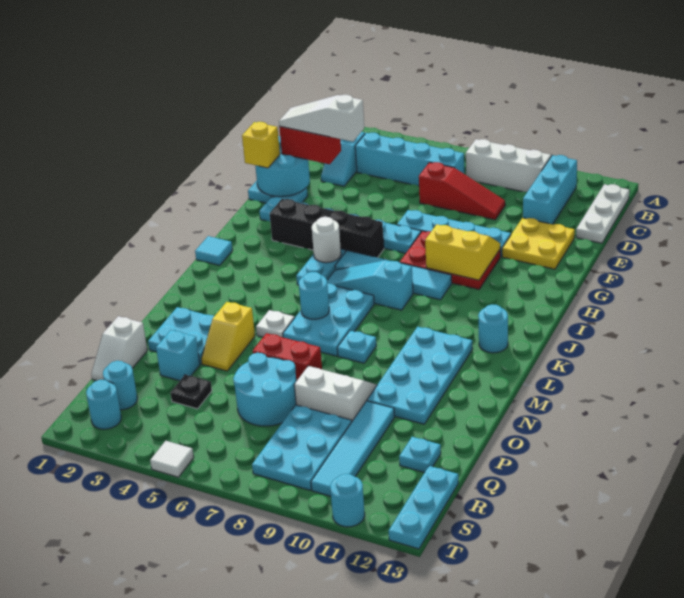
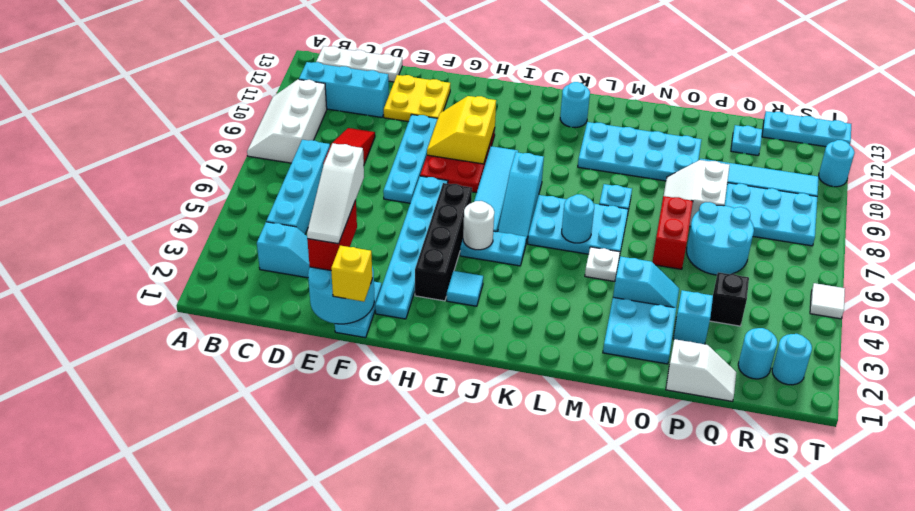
cyan tile J1 level 1 -> cyan tile I3 level 1
yellow slope N4:O4 level 1 top N -> cyan slope N4:O4 level 1 top N
black plate Q4 level 1 -> black brick Q4 level 1

